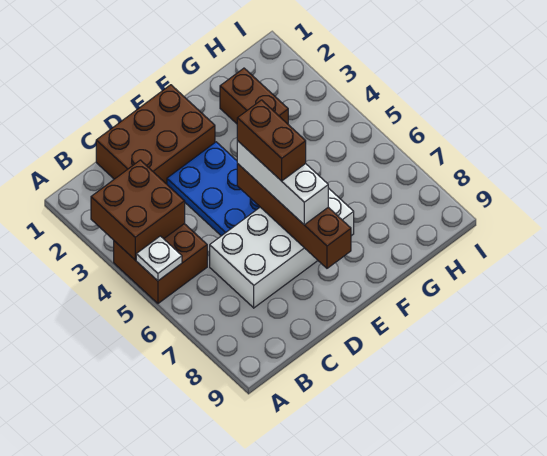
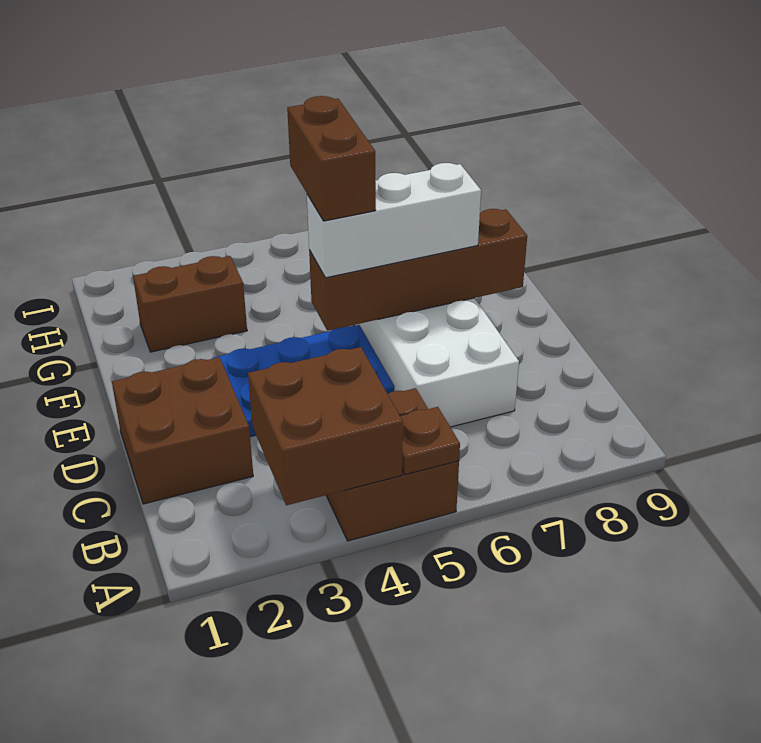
white plate A5 level 2 -> brown plate A5 level 2
brown brick C1:E2 level 1 -> brown brick C1:D2 level 1
brown brick E5:E6 level 4 -> brown brick E5:F5 level 4

